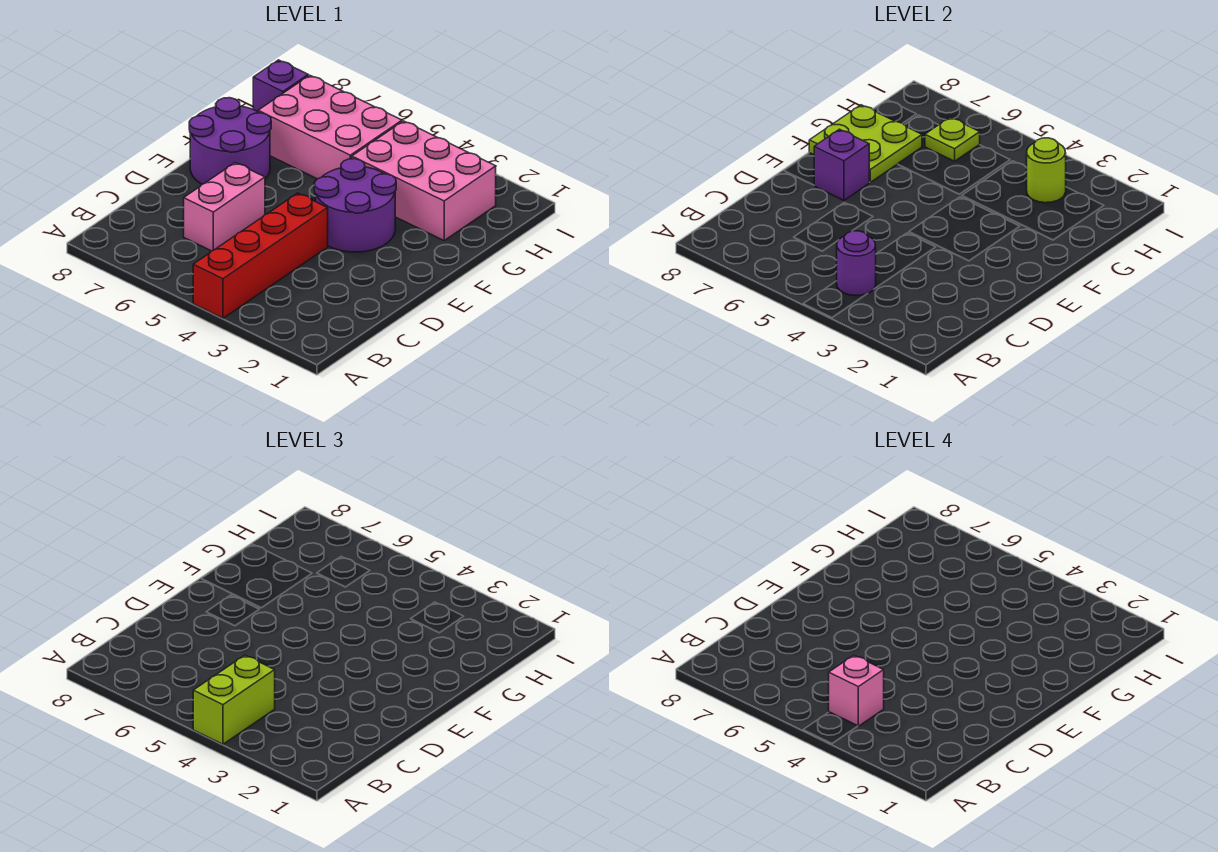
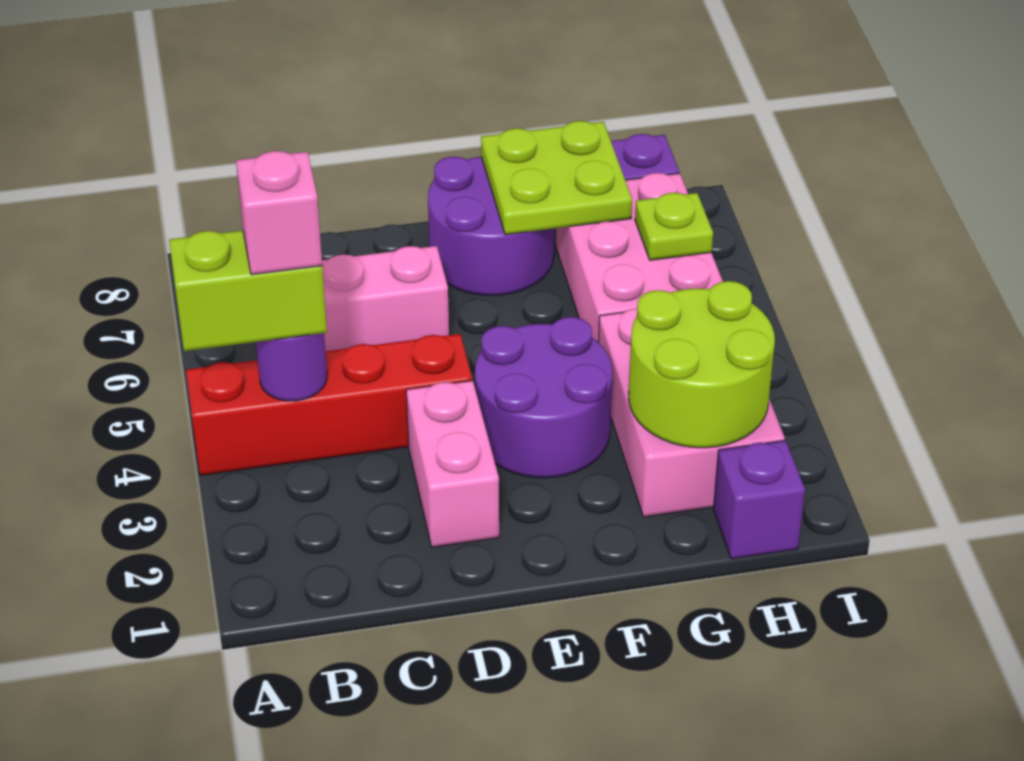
none -> pink brick D2:D3 level 1
purple brick E7 level 2 -> purple brick H1 level 1
lime round brick H3 level 2 -> lime round brick G2:H3 level 2

